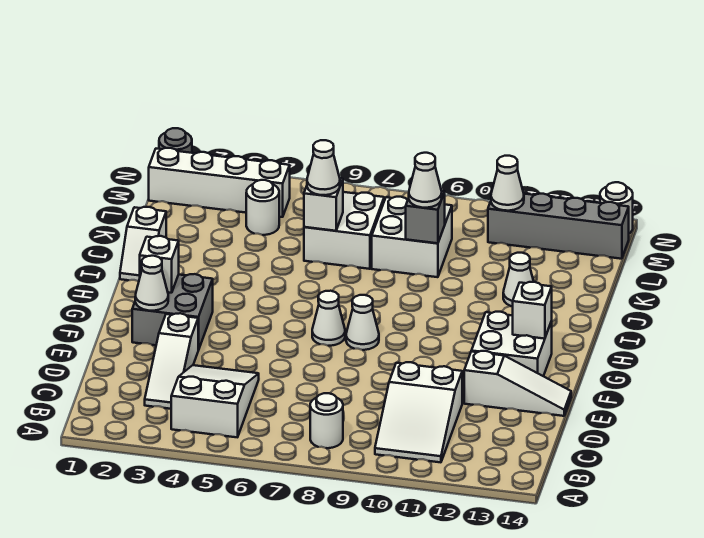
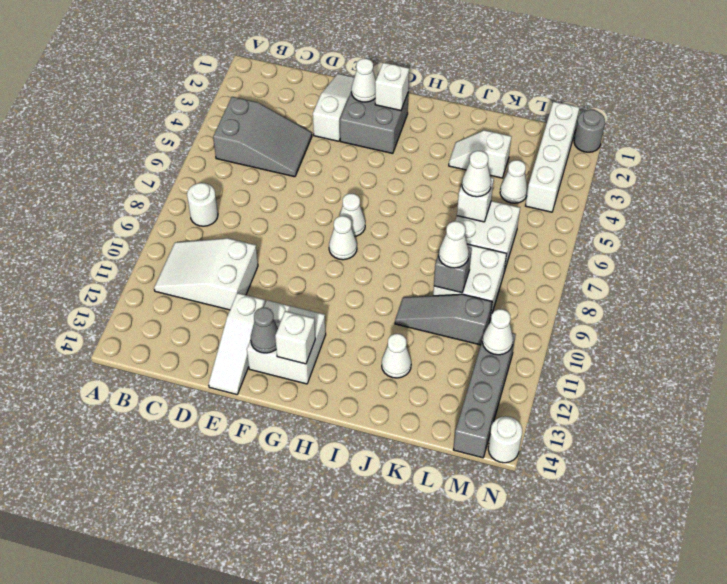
white slope B4:D5 level 1 top B -> grey slope B4:D5 level 1 top B
white slope C3:E3 level 1 top E -> white slope E1:E3 level 1 top 3
none -> grey cone F13 level 2
white slope I1:J1 level 1 top J -> white slope J3:K3 level 1 top K
none -> grey slope J10:L10 level 1 top L
white round brick L4 level 1 -> white cone L4 level 1

